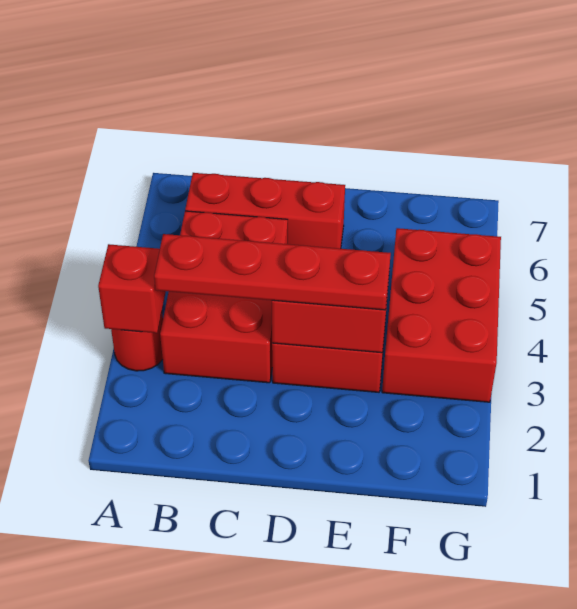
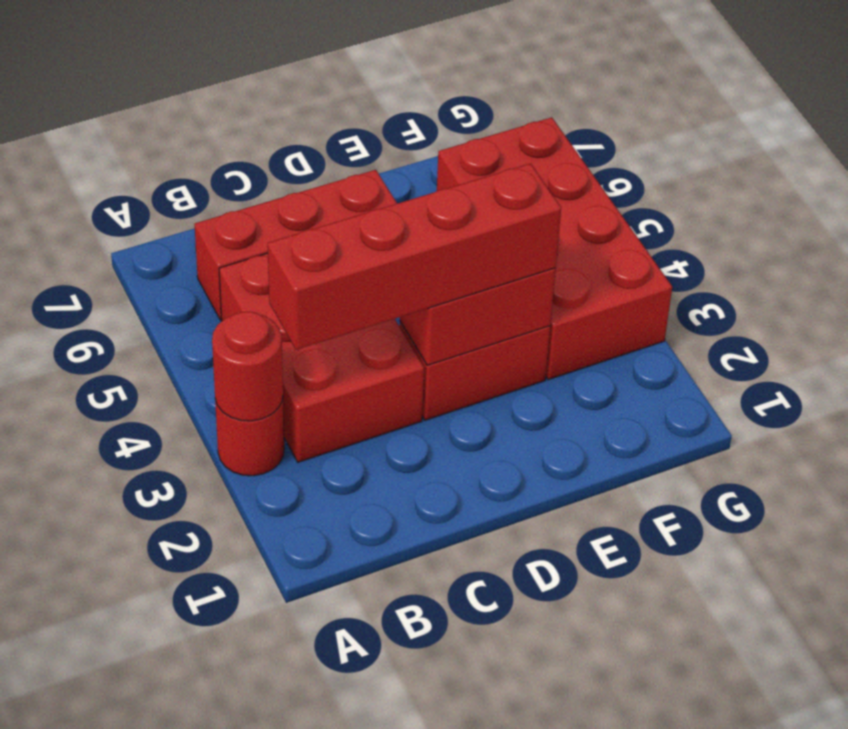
red brick A3 level 2 -> red round brick A3 level 2
red plate B3:E3 level 3 -> red brick B3:E3 level 3
red brick F3:G5 level 1 -> red brick F3:G6 level 1

